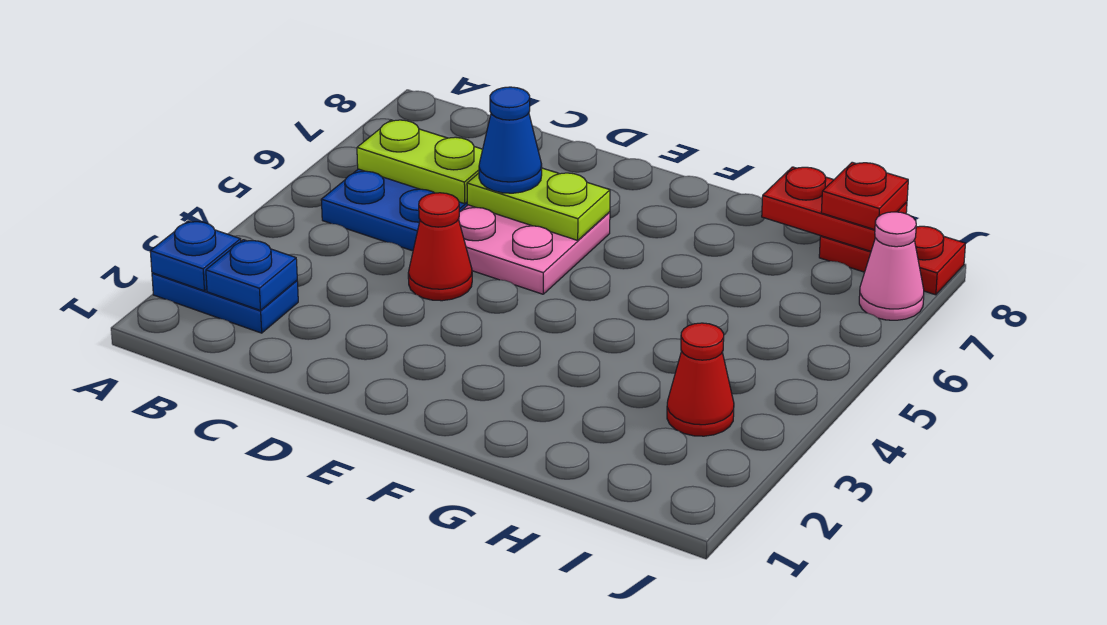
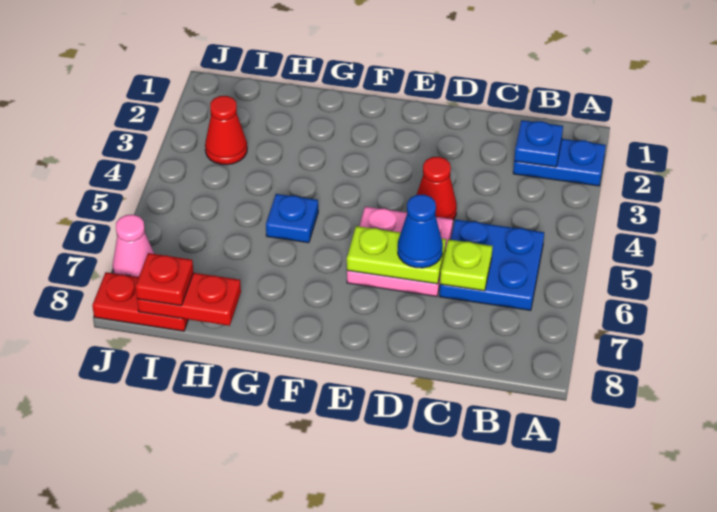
blue plate A2 level 2 -> blue plate G5 level 1
lime plate B6:C6 level 2 -> lime plate C6 level 2

